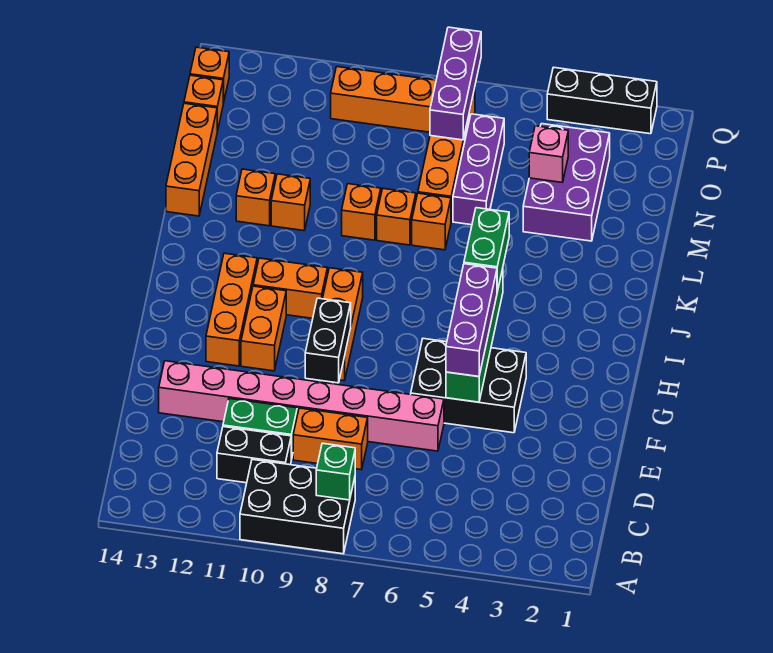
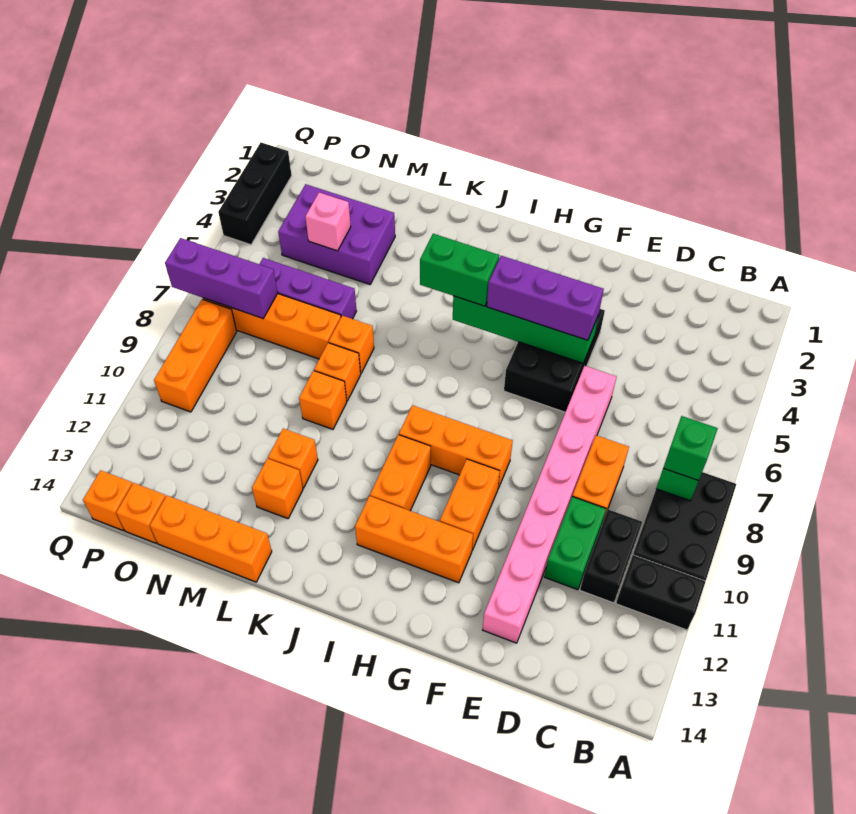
none -> green brick B8 level 3
black brick F9:G9 level 2 -> black brick A11:B11 level 1
orange brick G11:H11 level 1 -> orange brick G10:G11 level 1

